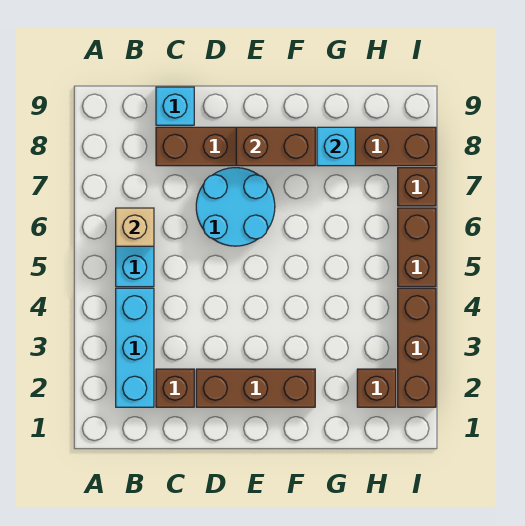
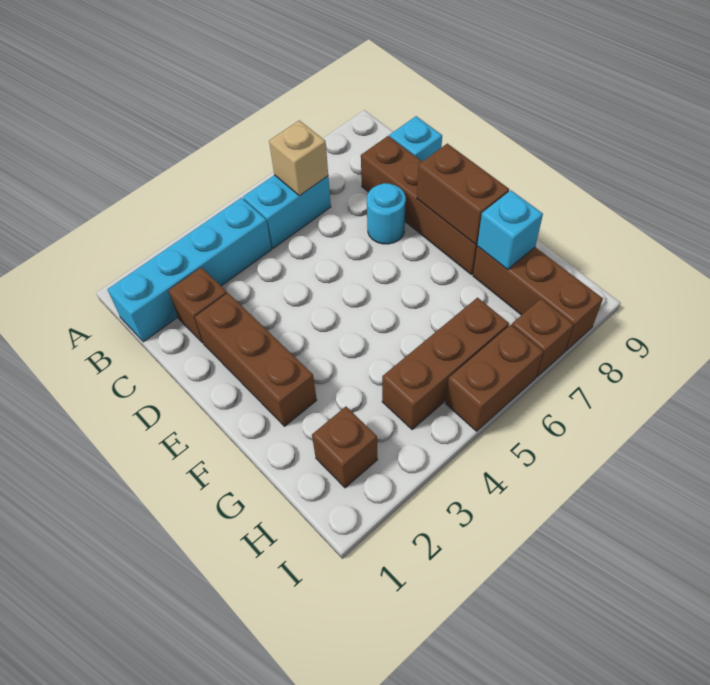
cyan brick B2:B4 level 1 -> cyan brick B1:B4 level 1
cyan round brick D6:E7 level 1 -> cyan round brick D7 level 1
brown brick I2:I4 level 1 -> brown brick H4:H6 level 1

